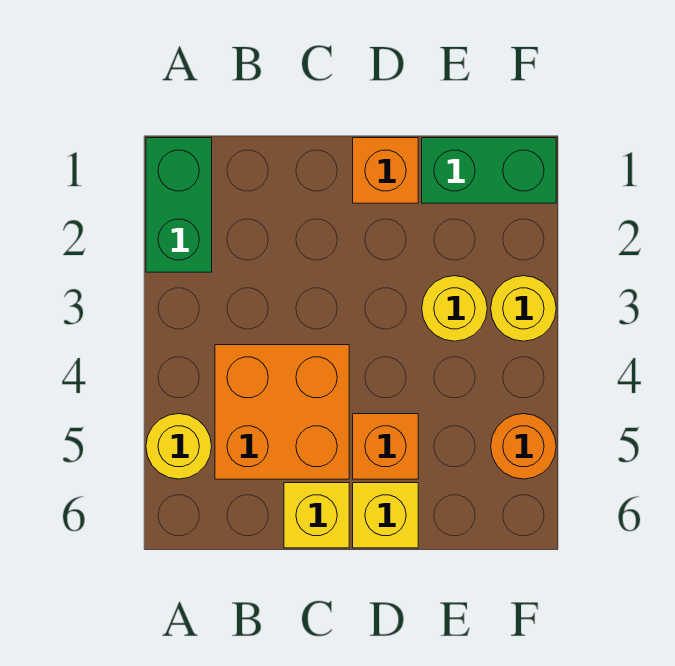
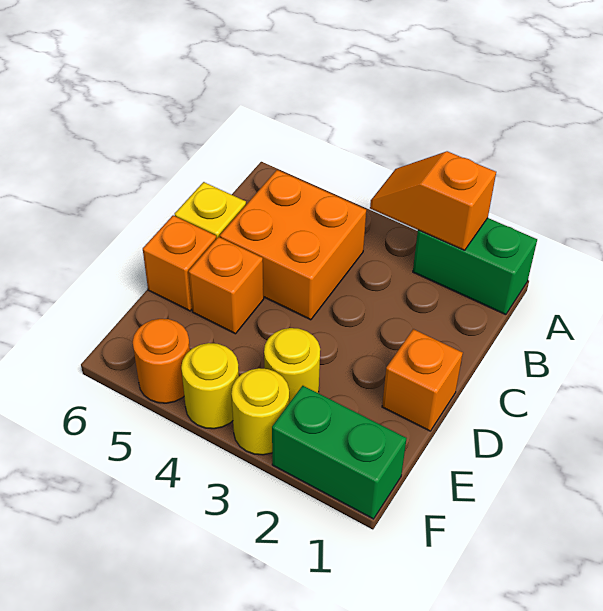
none -> orange slope A2:A3 level 2 top 2
yellow round brick A5 level 1 -> yellow round brick F4 level 1
yellow brick D6 level 1 -> orange brick D6 level 1
green brick E1:F1 level 1 -> green brick F1:F2 level 1

